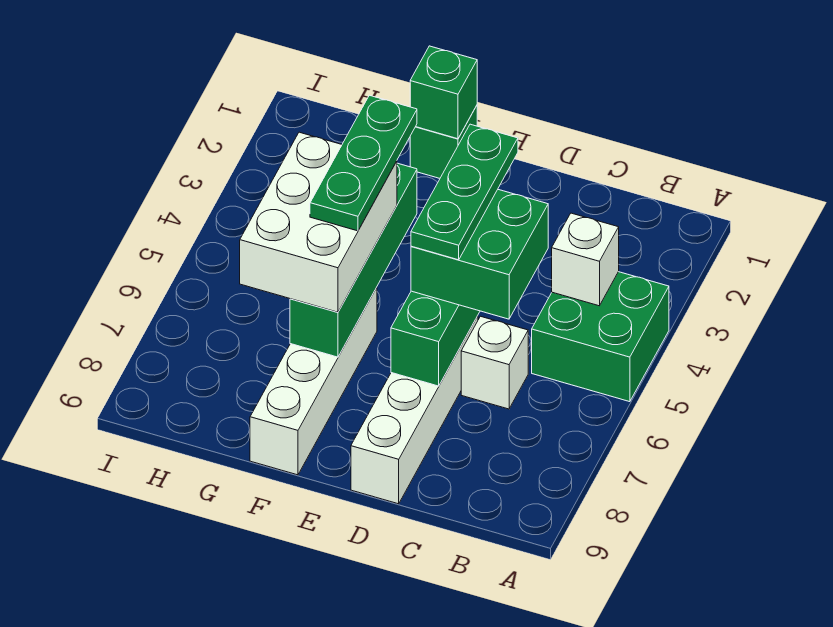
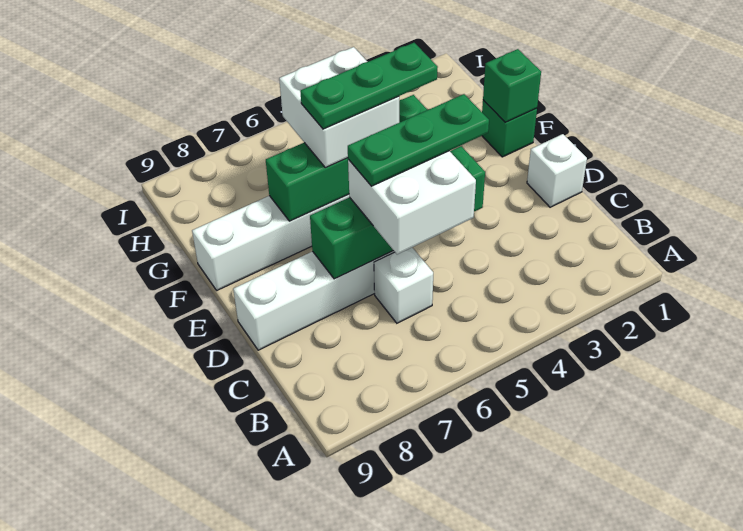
green brick A4:B5 level 1 -> none
white brick B4 level 2 -> white brick D1 level 1
green brick C5:D6 level 3 -> white brick C5:D6 level 3
white brick F5:G7 level 3 -> white brick F5:G6 level 3

